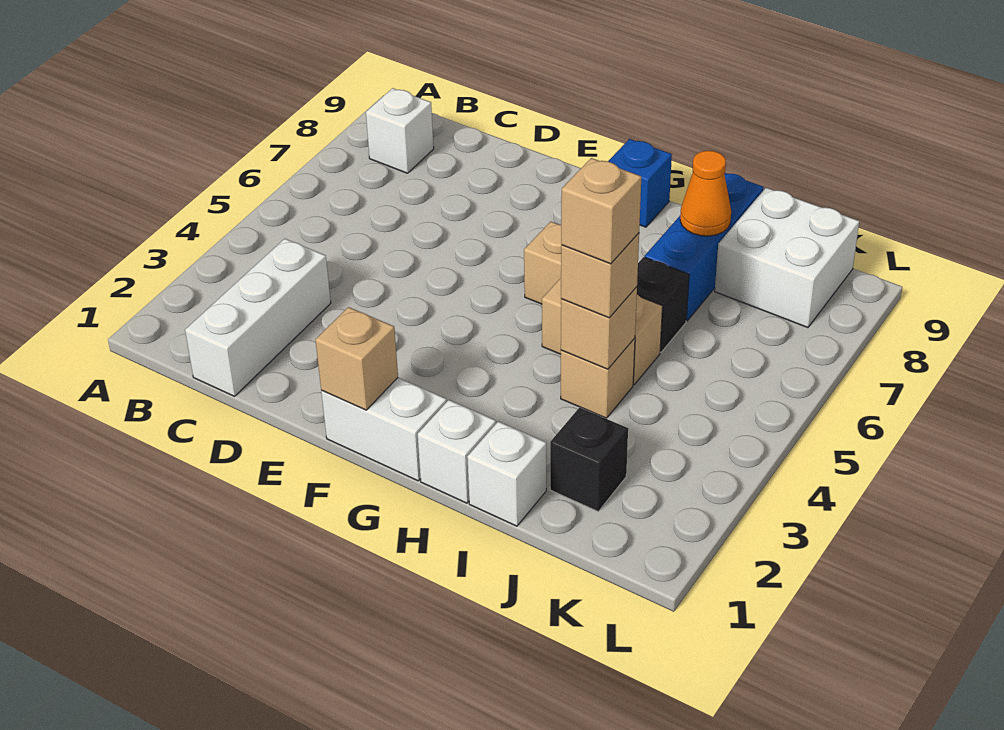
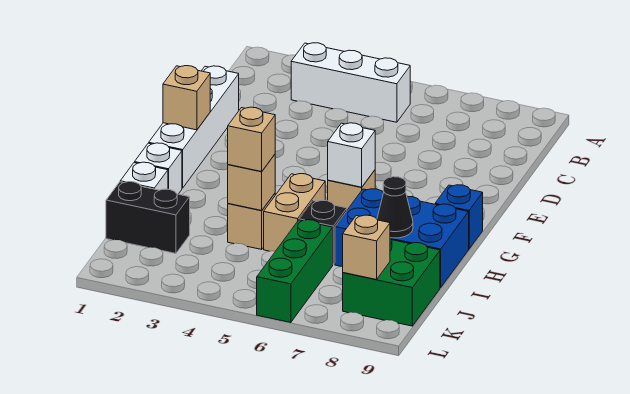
white brick B8 level 1 -> white brick G6 level 2
white brick C1:C3 level 1 -> white brick B3:B5 level 1
white brick F1:G1 level 1 -> white brick D1:G1 level 1
tan brick I4 level 4 -> tan brick K8 level 2
blue brick I7:I9 level 1 -> blue brick H7:I9 level 1
orange cone I8 level 2 -> black cone I8 level 2
black brick J2 level 1 -> black brick J1:J2 level 1
none -> green brick J6:L6 level 1
white brick J8:K9 level 1 -> green brick J8:K9 level 1

